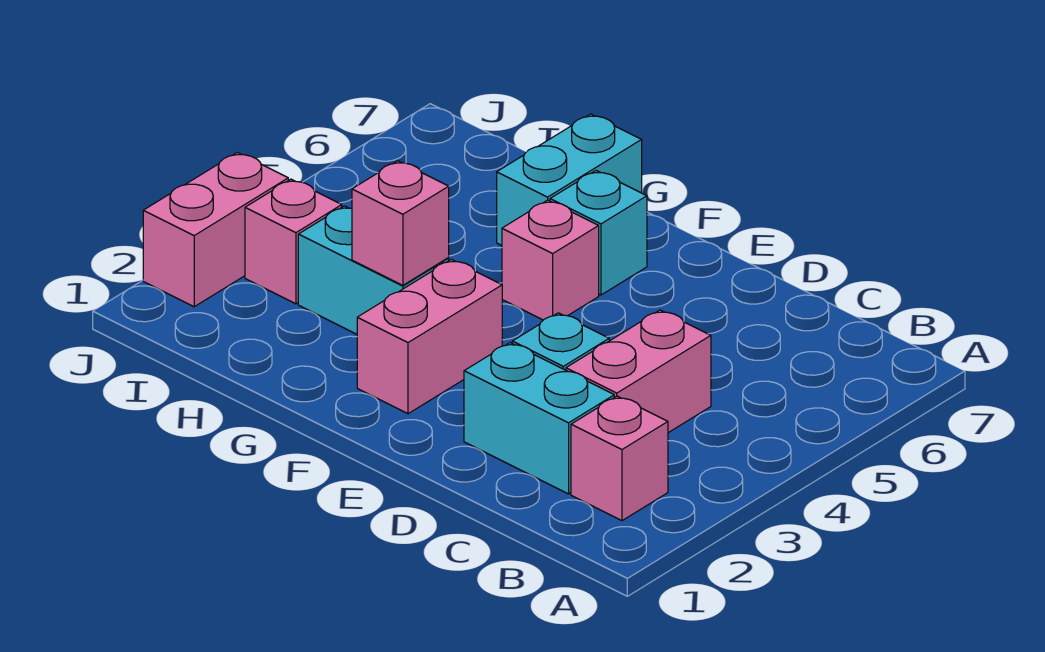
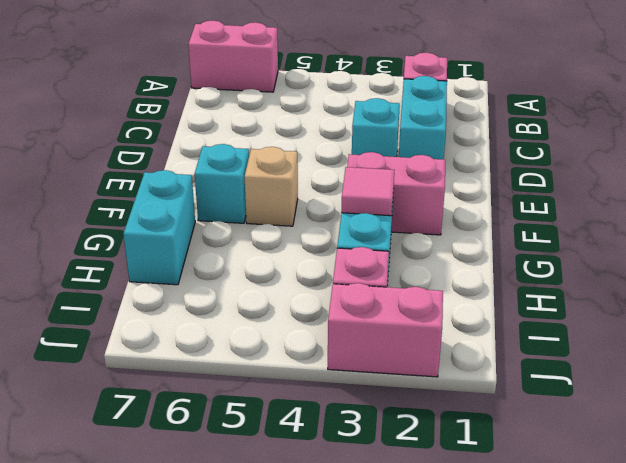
pink brick C3:C4 level 1 -> pink brick A6:A7 level 1
pink brick F5 level 1 -> tan brick F5 level 1
pink brick G3 level 2 -> pink tile G3 level 2
cyan brick G6:G7 level 1 -> cyan brick G7:H7 level 1

